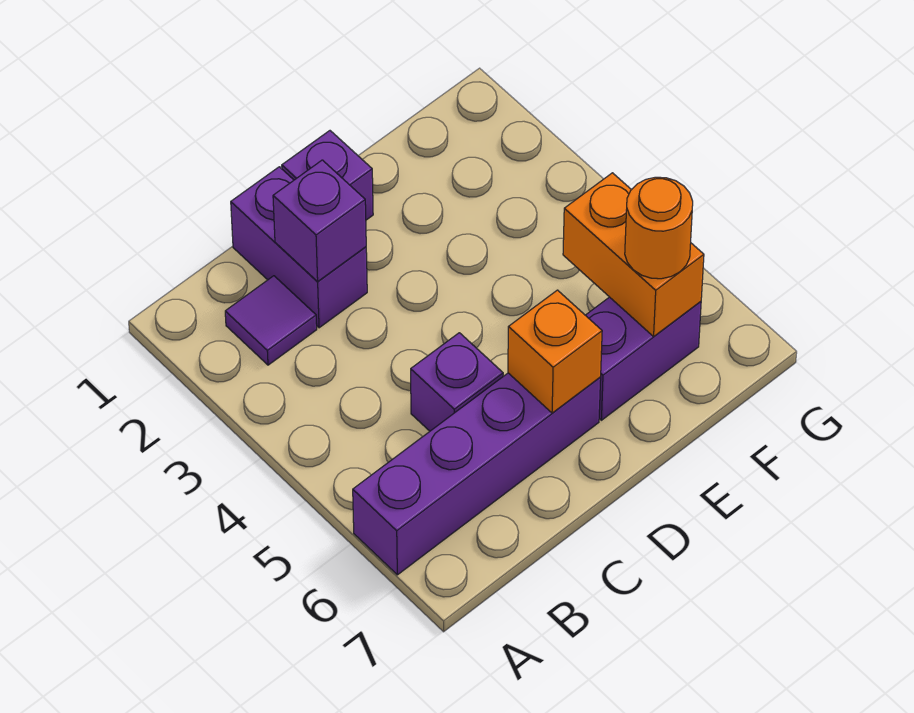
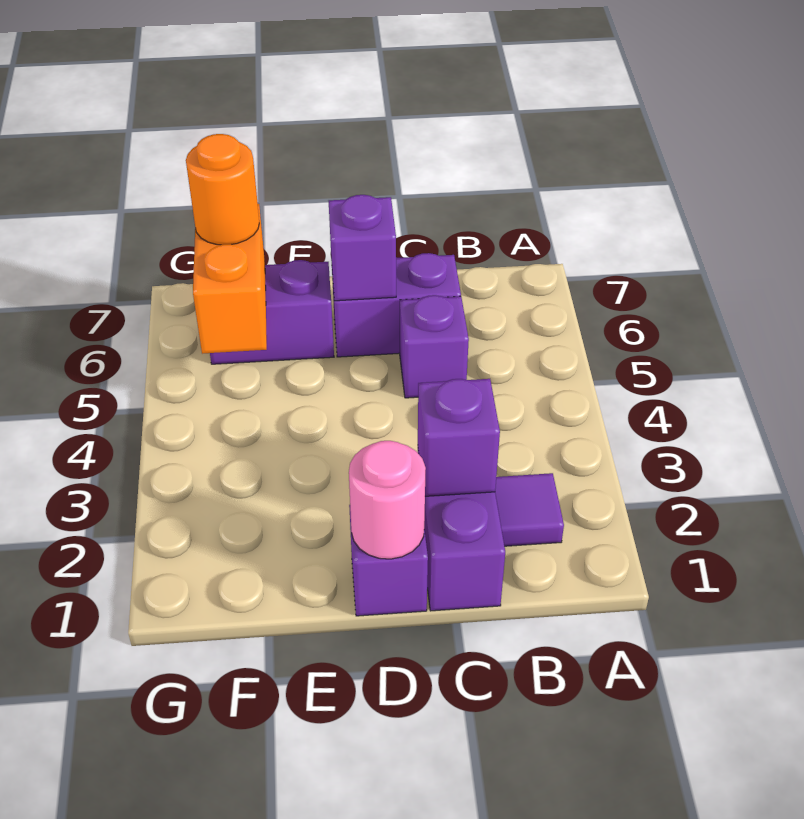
purple brick A6:D6 level 1 -> purple brick C6:D6 level 1
none -> pink round brick D1 level 2
orange brick D6 level 2 -> purple brick D6 level 2

